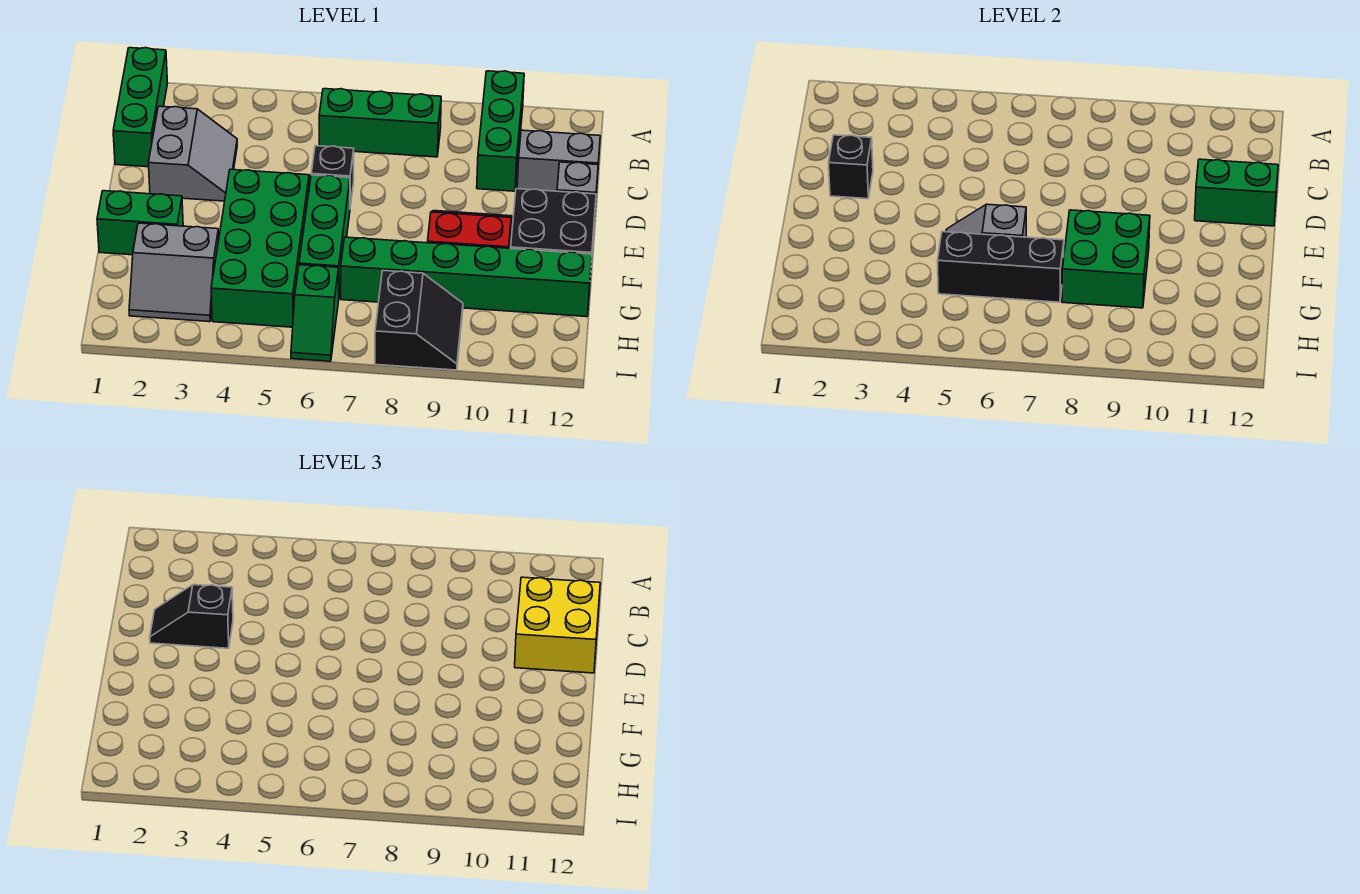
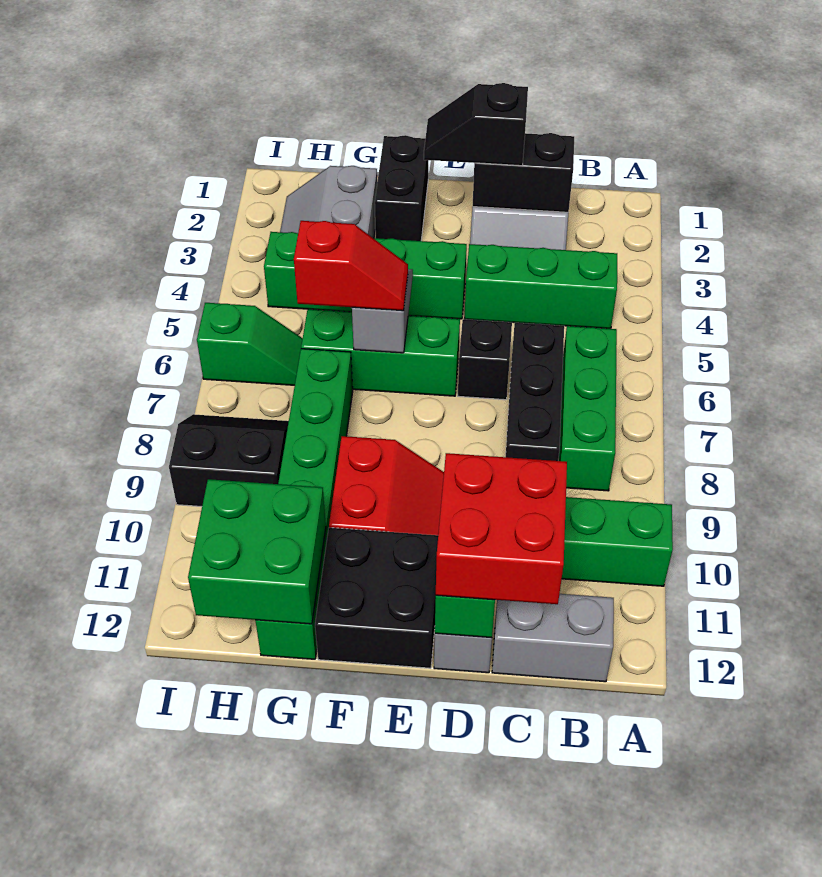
green brick A1:C1 level 1 -> green brick B4:D4 level 1
grey brick C11:C12 level 1 -> grey brick B12:C12 level 1
yellow brick C11:D12 level 3 -> red brick C11:D12 level 3
black brick D2 level 2 -> black brick C2:D2 level 2
black slope D2:D3 level 3 top 3 -> black slope D2:E2 level 3 top D
green brick E4:H5 level 1 -> green brick E4:H4 level 1
green brick F1:F2 level 1 -> black brick F1:F2 level 1
none -> red slope F6:G6 level 3 top G
green brick F8:G9 level 2 -> green brick G11:H12 level 2
black brick G5:G7 level 2 -> black brick C6:C8 level 1
green slope H6:I6 level 1 top H -> green slope H6:I6 level 1 top I
black slope H8:I9 level 1 top 8 -> black slope H8:I9 level 1 top 9

